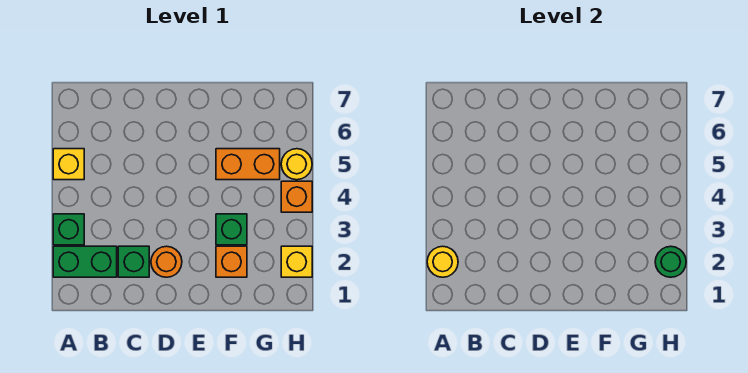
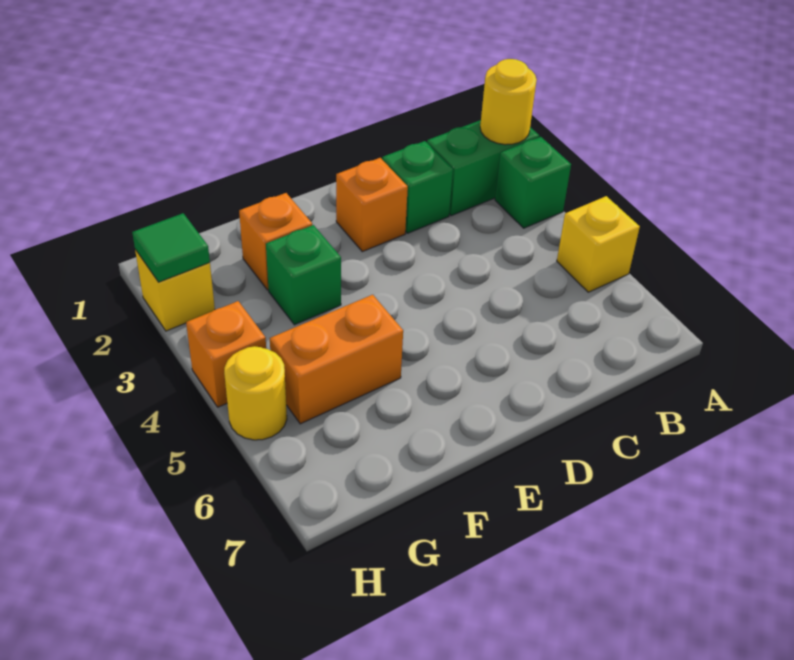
orange round brick D2 level 1 -> orange brick D2 level 1
green round brick H2 level 2 -> green tile H2 level 2

